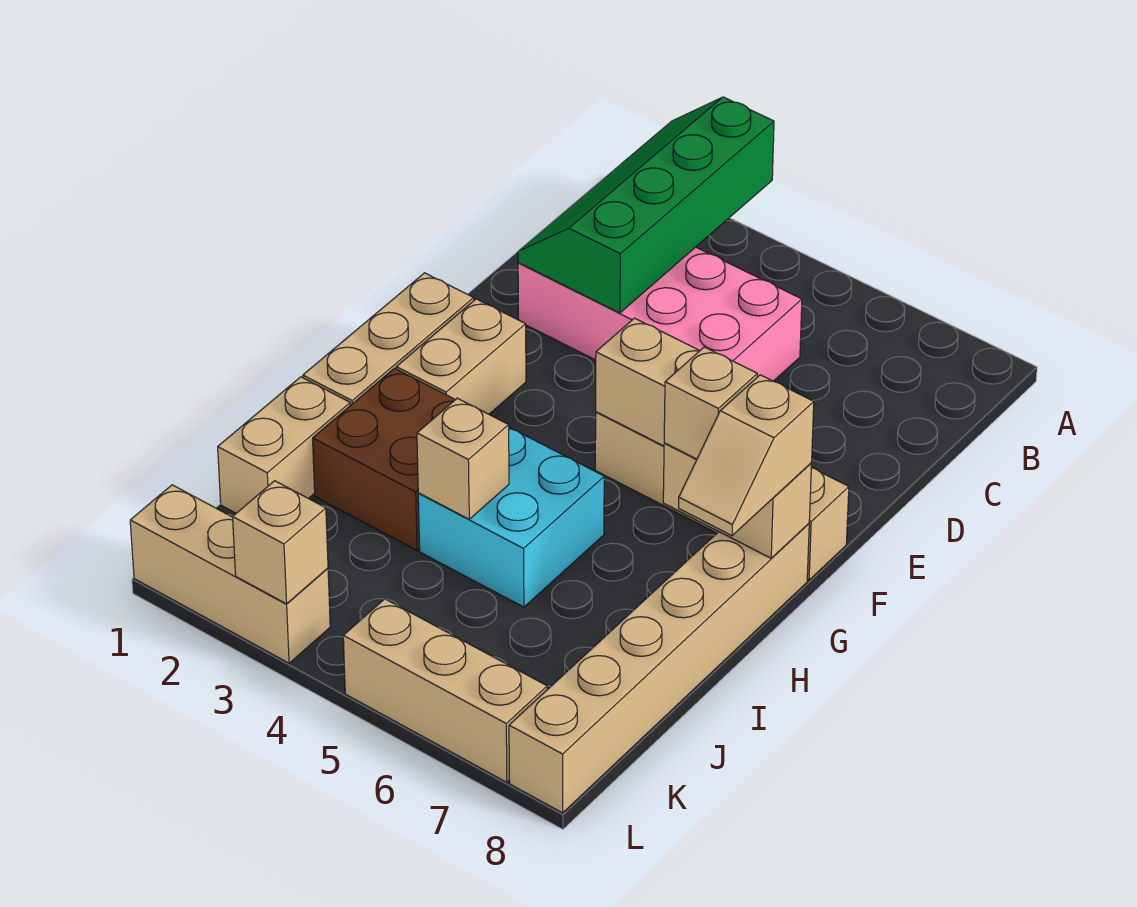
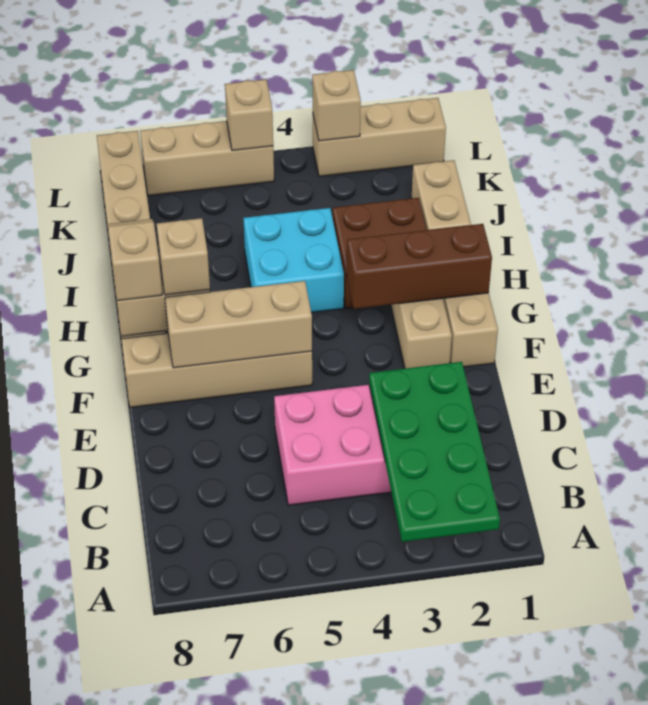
green slope A2:D3 level 2 top 3 -> green plate A2:D3 level 2
none -> brown brick G1:G3 level 2
tan brick I4 level 2 -> tan brick L5 level 2

